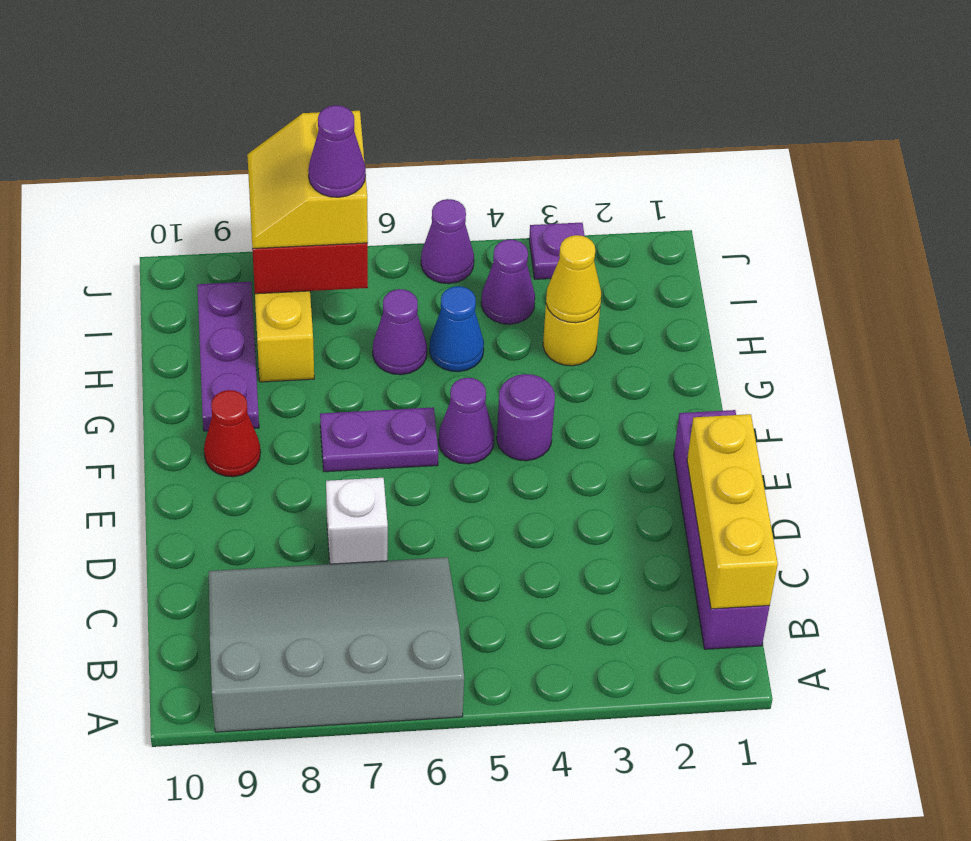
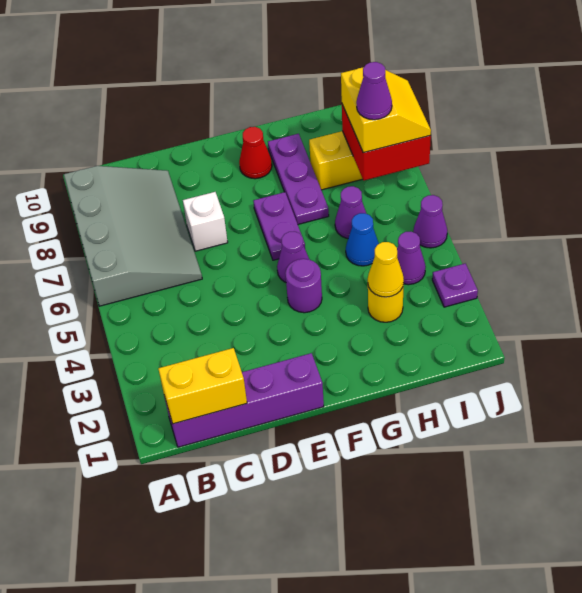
yellow brick B1:D1 level 2 -> yellow brick B1:C1 level 2
purple plate G9:I9 level 1 -> purple plate G7:G9 level 1
yellow slope I7:J8 level 3 top 7 -> yellow slope I7:J8 level 3 top I

